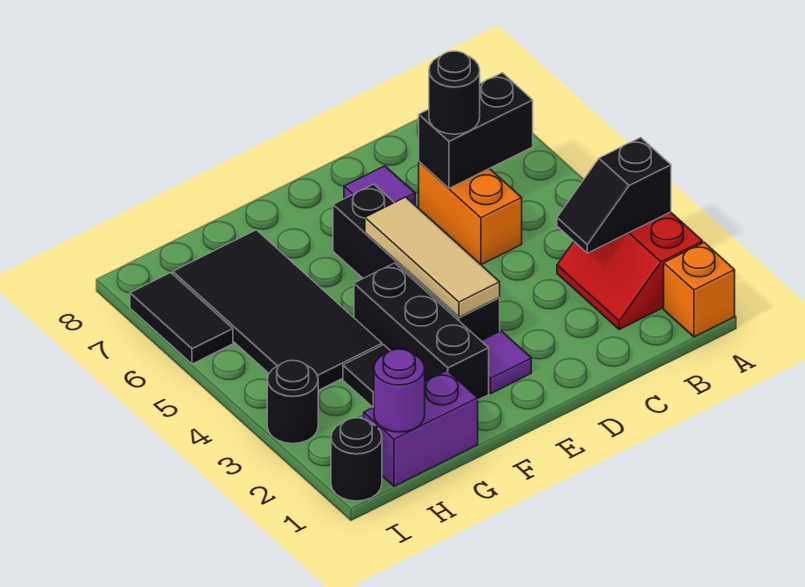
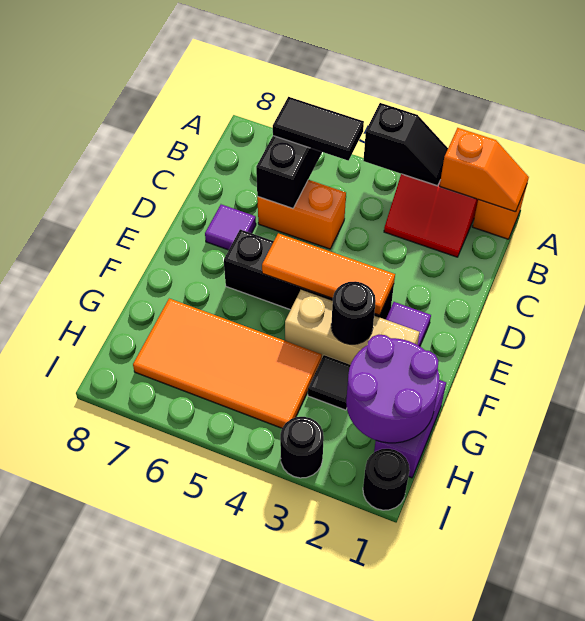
none -> orange slope A1:A2 level 2 top 2
black slope A3:B3 level 2 top A -> black slope A3:A4 level 2 top 4
black round brick C6 level 3 -> black round brick F3 level 2
tan tile E3:E5 level 2 -> orange tile E3:E5 level 2
black brick F2:F4 level 1 -> tan brick F2:F4 level 1
black tile G4:H7 level 1 -> orange tile G4:H7 level 1
purple round brick H1 level 2 -> purple round brick G1:H2 level 2
black tile I6:I7 level 1 -> black tile B5:B6 level 3

